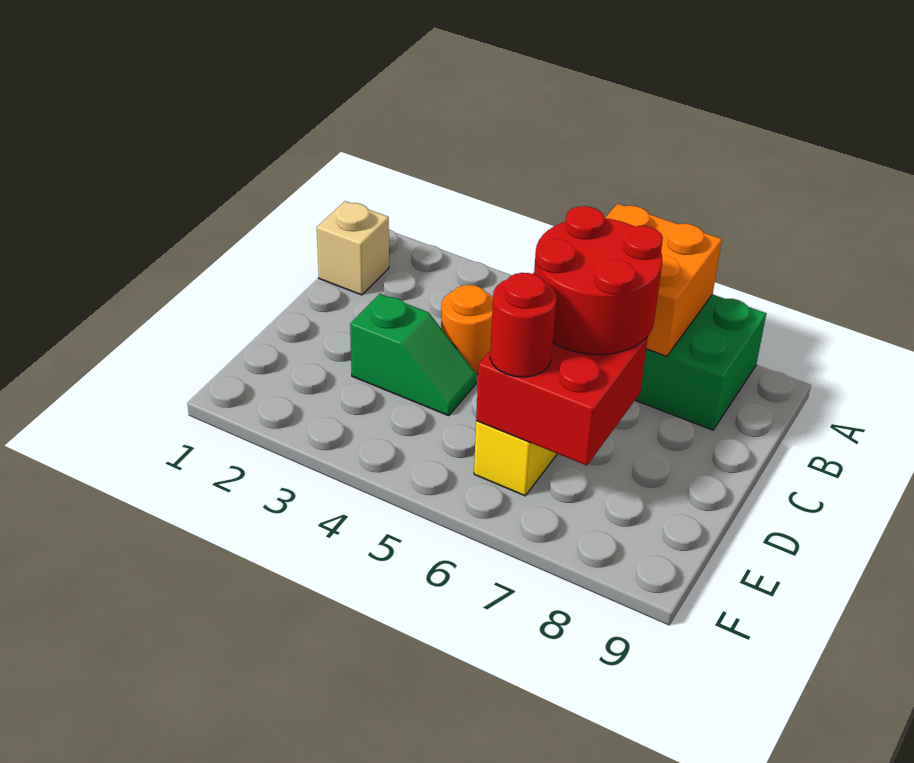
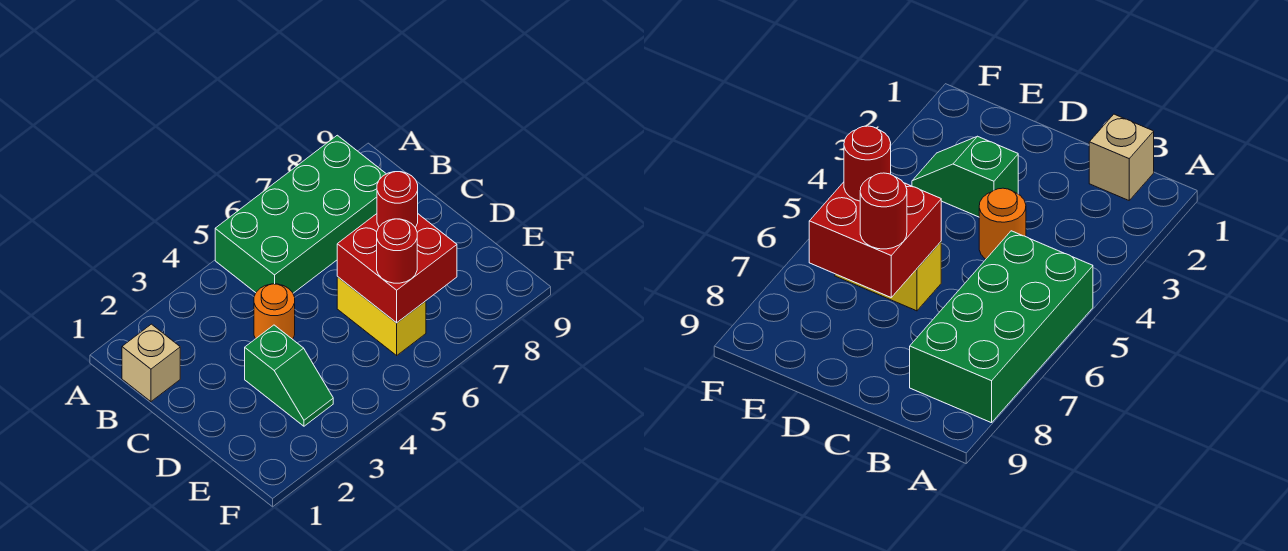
orange brick A6:B7 level 2 -> none
red round brick C6:D7 level 3 -> red round brick D7 level 3
green slope D3:D4 level 1 top 3 -> green slope D3:E3 level 1 top D

